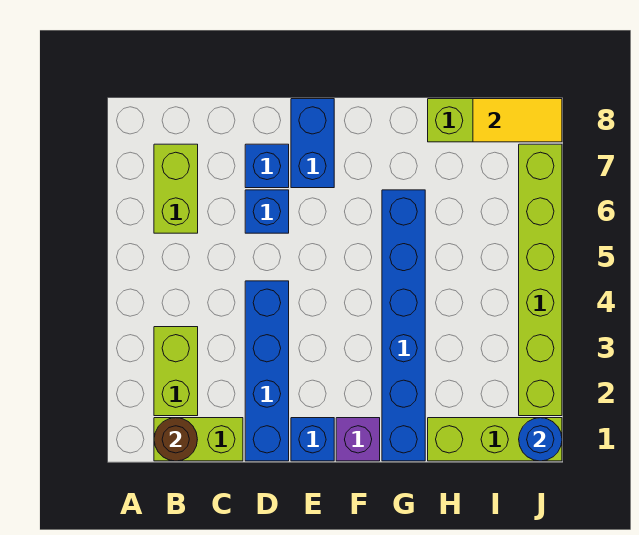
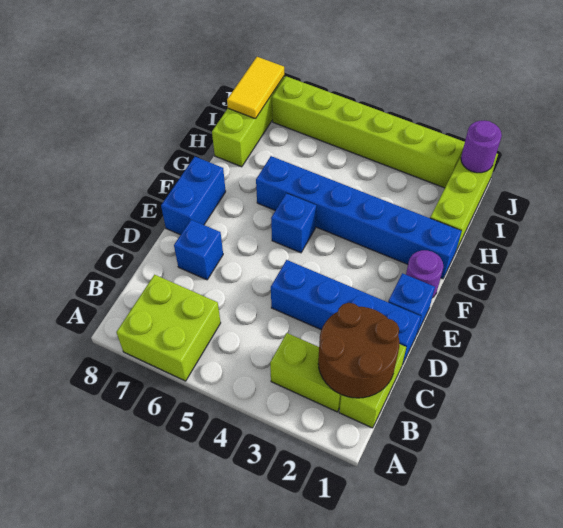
brown round brick B1 level 2 -> brown round brick B1:C2 level 2
lime brick B6:B7 level 1 -> lime brick A6:B7 level 1
blue brick D6 level 1 -> blue brick F5 level 1
blue brick E7:E8 level 1 -> blue brick E8:F8 level 1
purple brick F1 level 1 -> purple round brick F1 level 1
blue round brick J1 level 2 -> purple round brick J1 level 2

